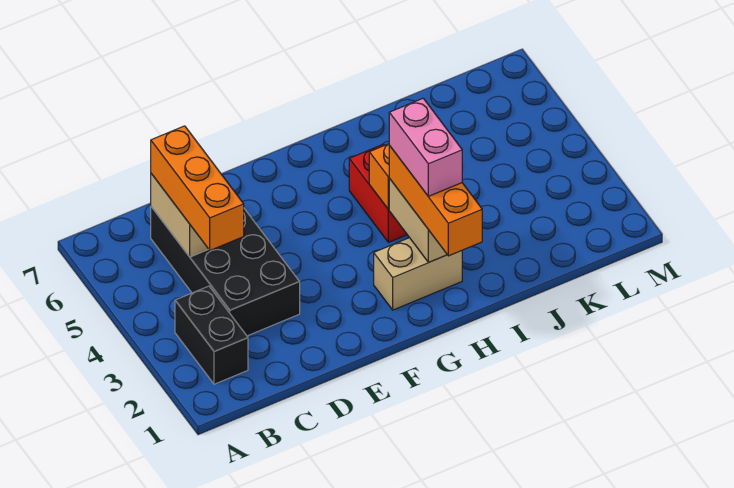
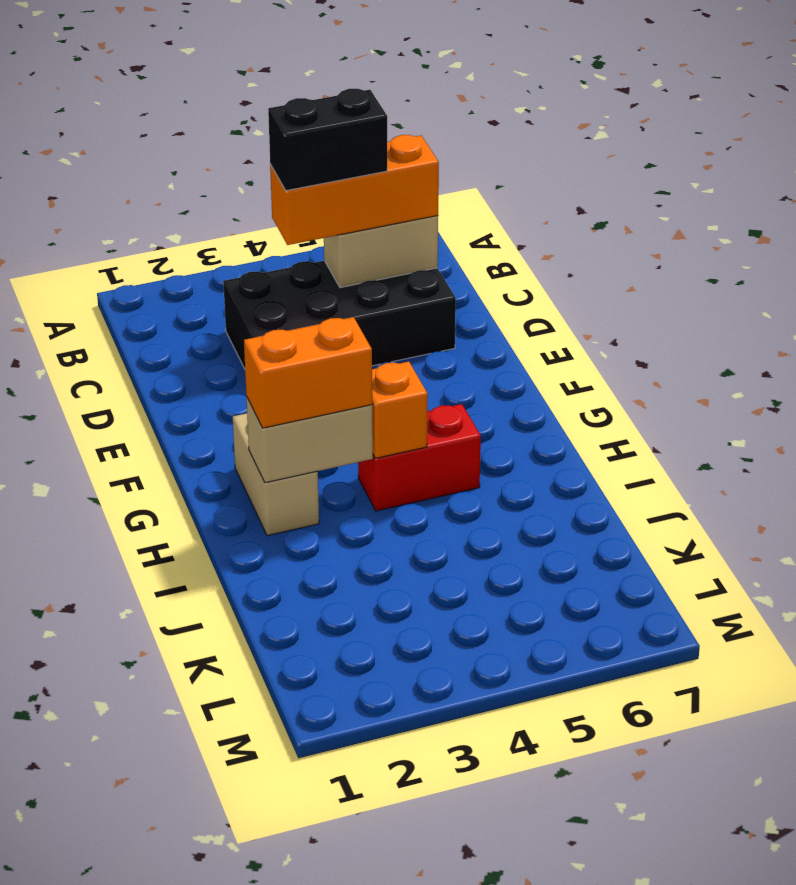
black brick B2:B3 level 1 -> black brick C4:C5 level 4
orange brick H1:H3 level 3 -> orange brick H2:H3 level 3
pink brick H2:H3 level 4 -> none

